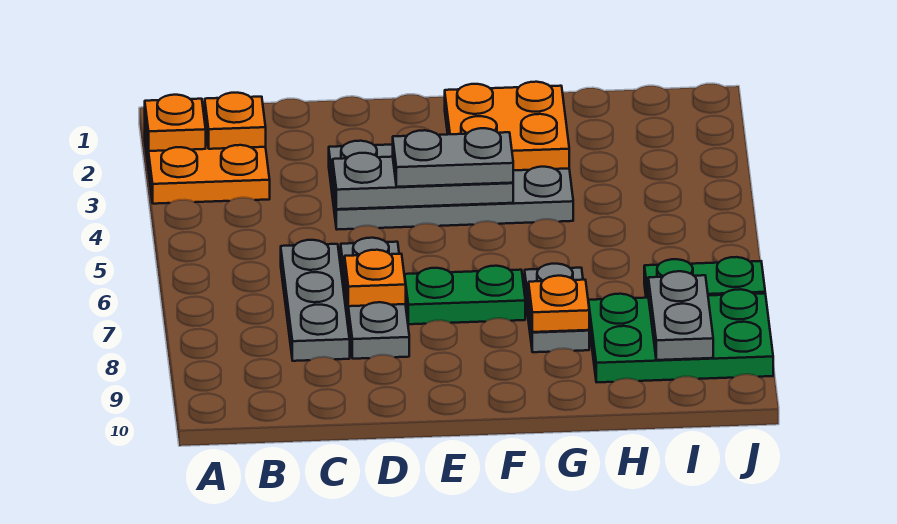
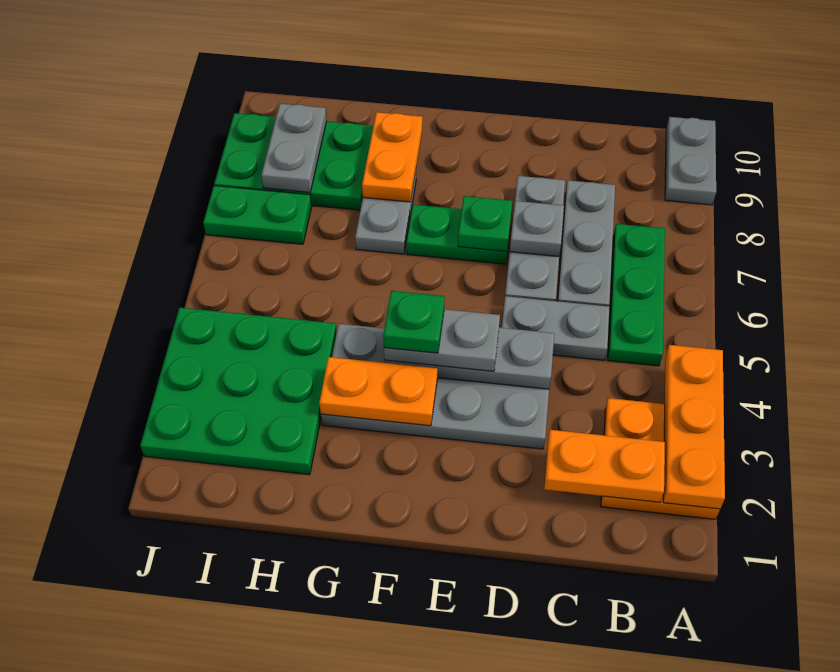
orange plate A2 level 2 -> orange plate A2:A4 level 2
none -> grey plate A9:A10 level 1
orange plate B2 level 2 -> orange plate B2:C2 level 2
none -> green plate B5:B7 level 1
none -> grey plate C5:D5 level 1
orange plate D7 level 2 -> grey plate D7 level 2
none -> green plate E7 level 2
orange plate F2:G3 level 2 -> orange plate F3:G3 level 2
none -> green plate F4 level 4
orange plate G8 level 2 -> orange plate G8:G9 level 2
none -> green plate H2:J4 level 1

